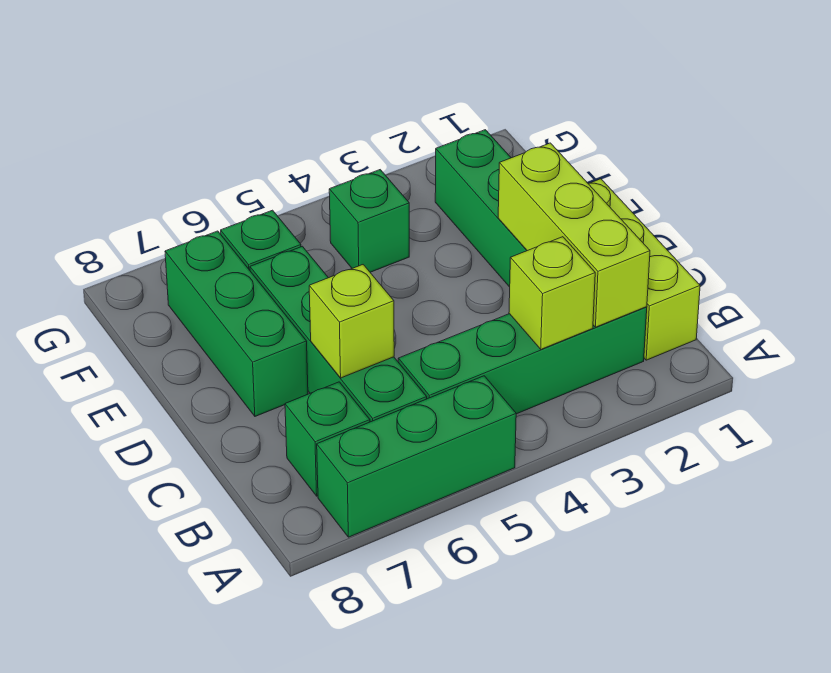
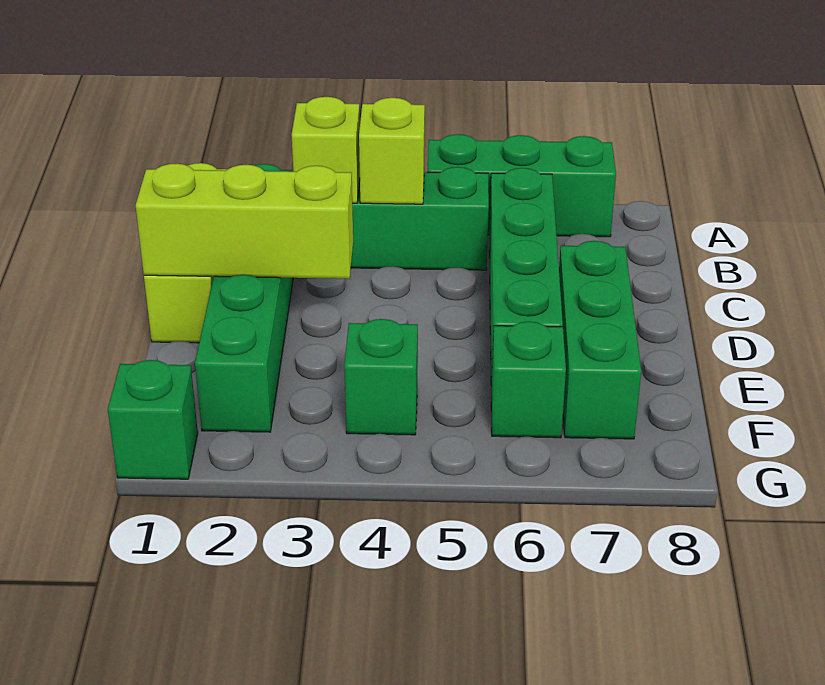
lime brick B2:D2 level 2 -> lime brick D1:D3 level 2
green brick B7 level 1 -> green brick G1 level 1
lime brick C6 level 2 -> lime brick B4 level 2

